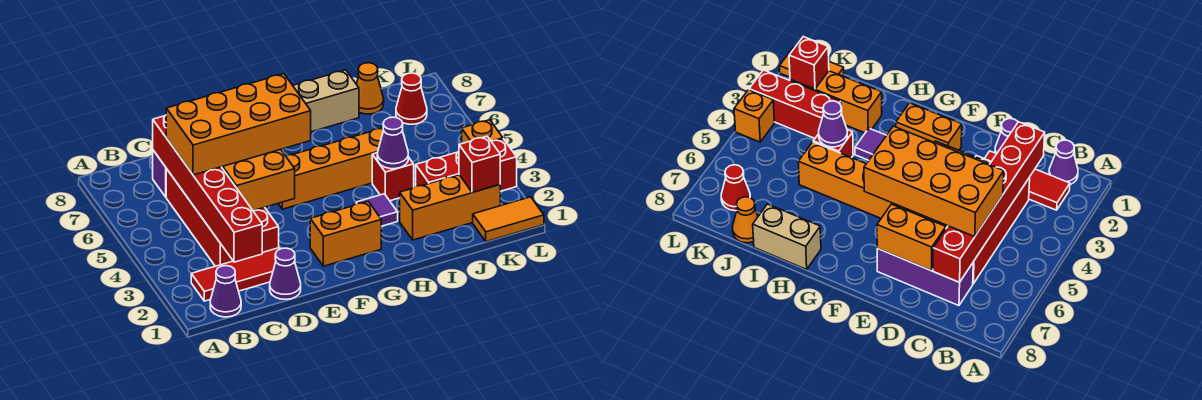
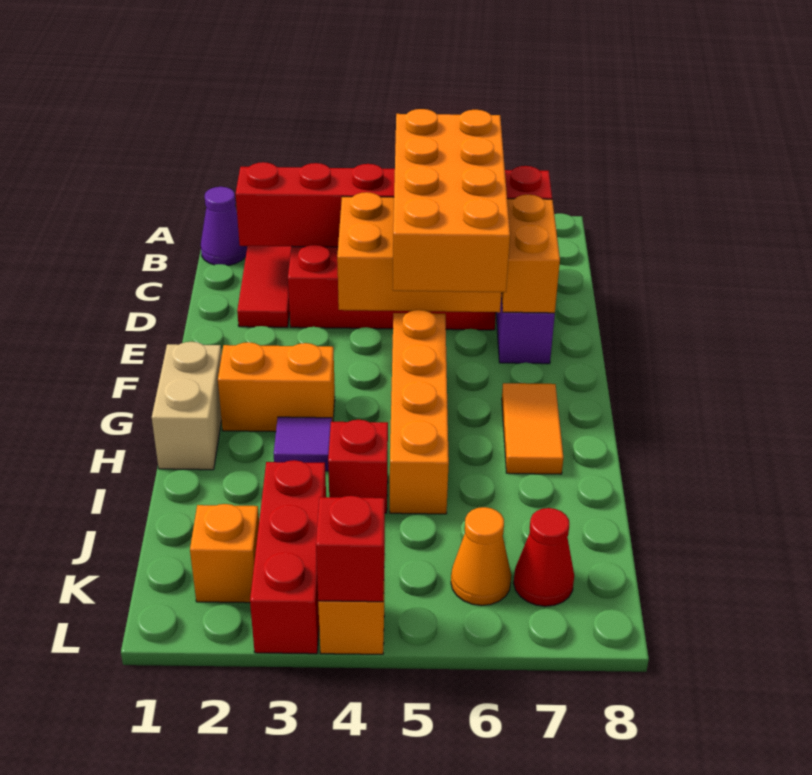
purple cone D1 level 1 -> none
orange brick F2:G2 level 1 -> orange brick G2:G3 level 1
tan brick H8:I8 level 1 -> tan brick G1:H1 level 1
orange brick I2:K2 level 1 -> orange brick K2 level 1
purple cone I4 level 2 -> none
orange cone J8 level 1 -> orange cone K6 level 1
orange tile K1:L1 level 1 -> orange tile G7:H7 level 1
red brick K2 level 2 -> red brick L4 level 2

